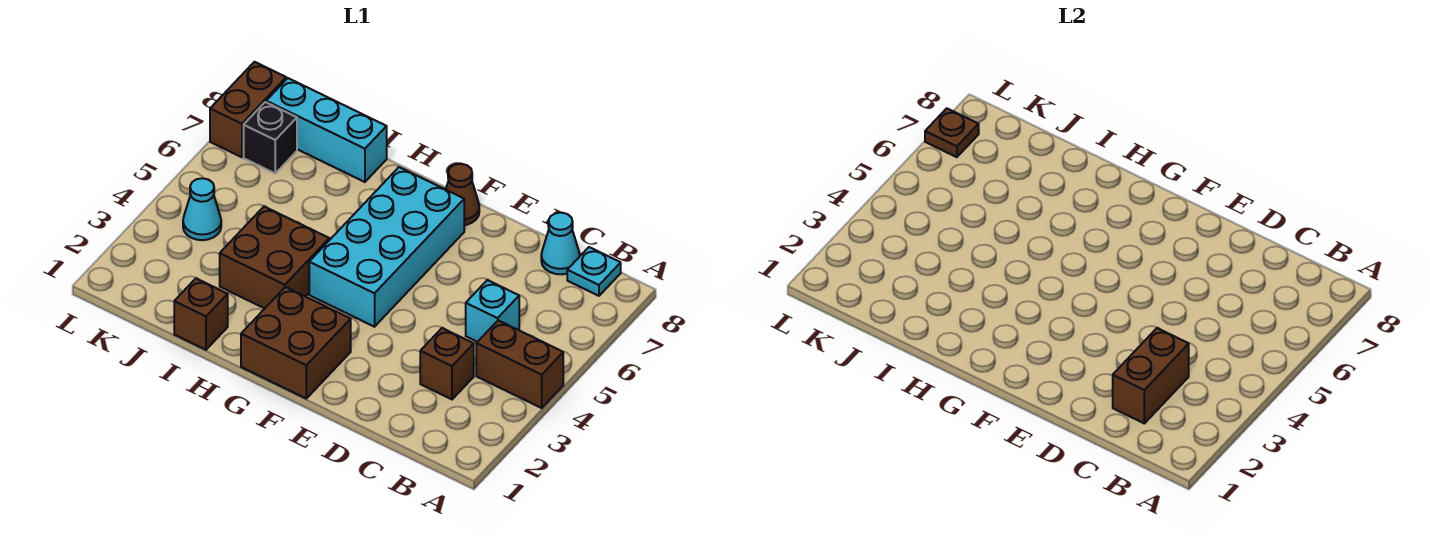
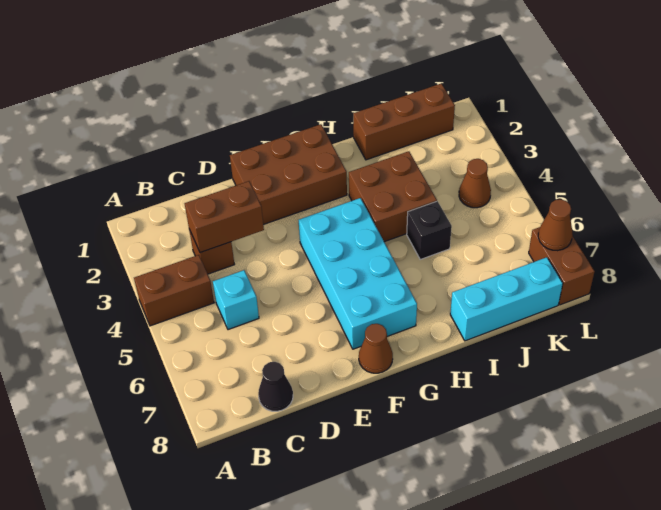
cyan plate B8 level 1 -> none
brown brick C2:C3 level 2 -> brown brick C3:D3 level 2
cyan cone C8 level 1 -> black cone C8 level 1
brown brick F1:G2 level 1 -> brown brick E1:G2 level 1
brown brick I1 level 1 -> brown brick I1:K1 level 1
cyan cone K4 level 1 -> brown cone K4 level 1
black brick K7 level 1 -> black brick I5 level 1
brown plate L7 level 2 -> brown cone L7 level 2

